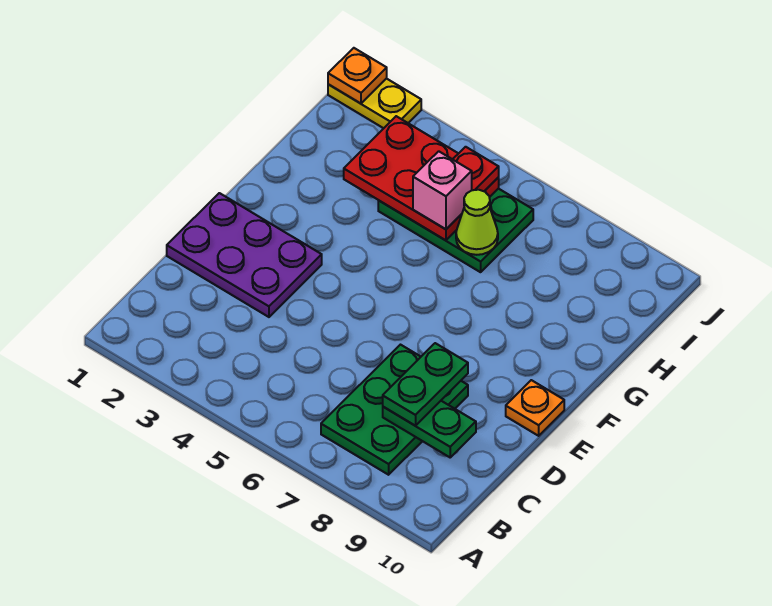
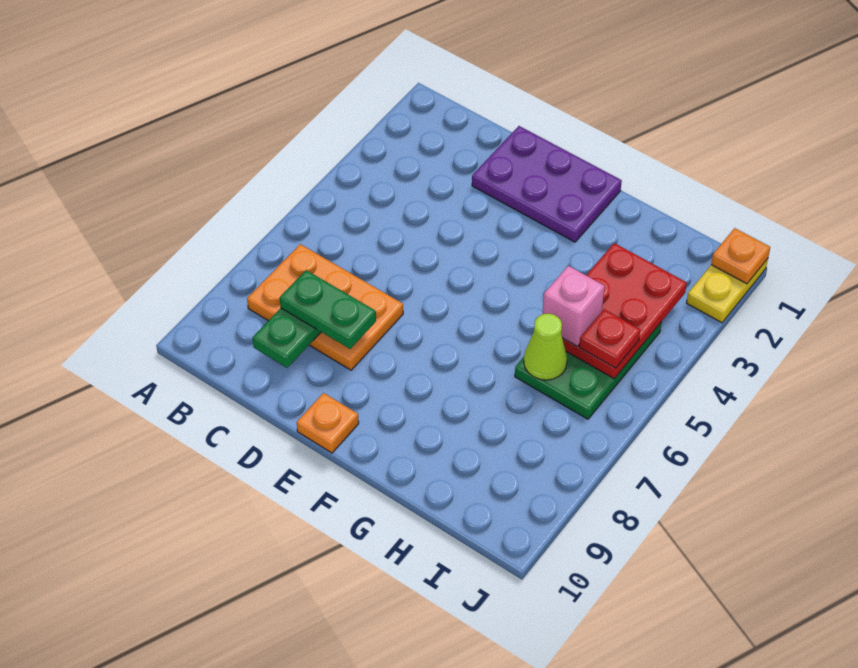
green plate B7:D8 level 1 -> orange plate B7:D8 level 1
purple plate D1:E3 level 1 -> purple plate D1:F2 level 1

